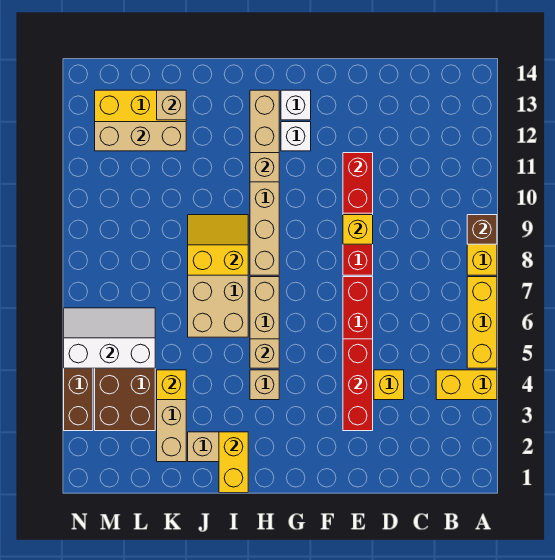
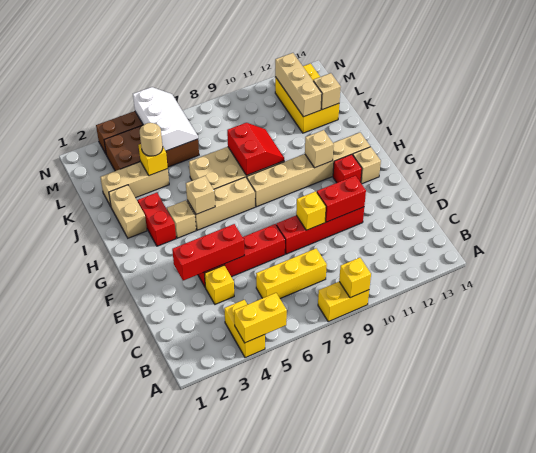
yellow brick A5:A7 level 1 -> yellow brick C6:C8 level 1
brown brick A9 level 2 -> yellow brick A9 level 2
white brick G12 level 1 -> red brick G12 level 1
white brick G13 level 1 -> tan brick G13 level 1
none -> red brick H3:I3 level 1
yellow brick I1:I2 level 2 -> yellow brick A4:A5 level 2
yellow slope I8:J9 level 2 top 8 -> red slope I8:J9 level 2 top 8
none -> tan round brick K4 level 3

